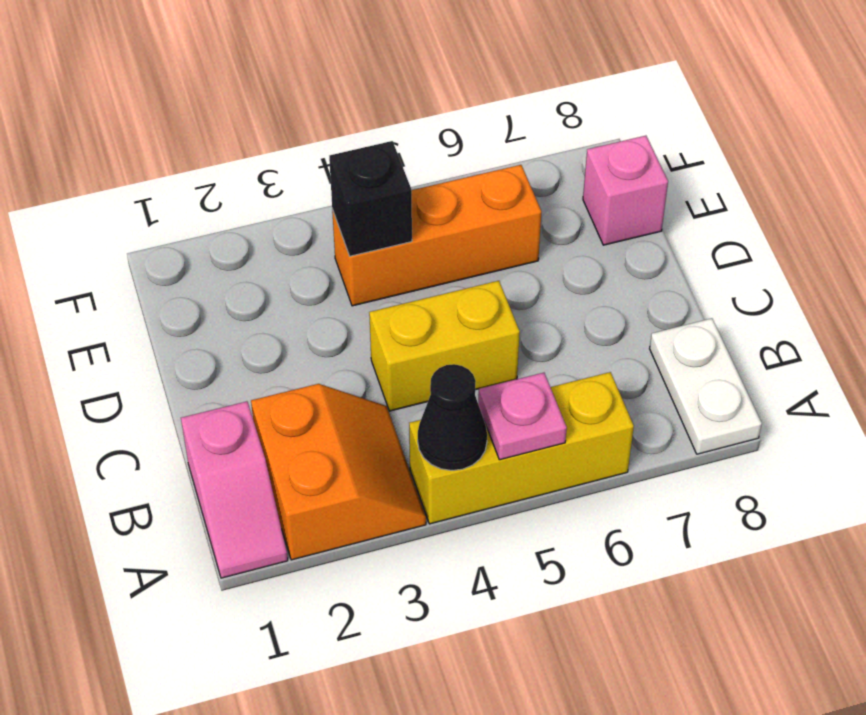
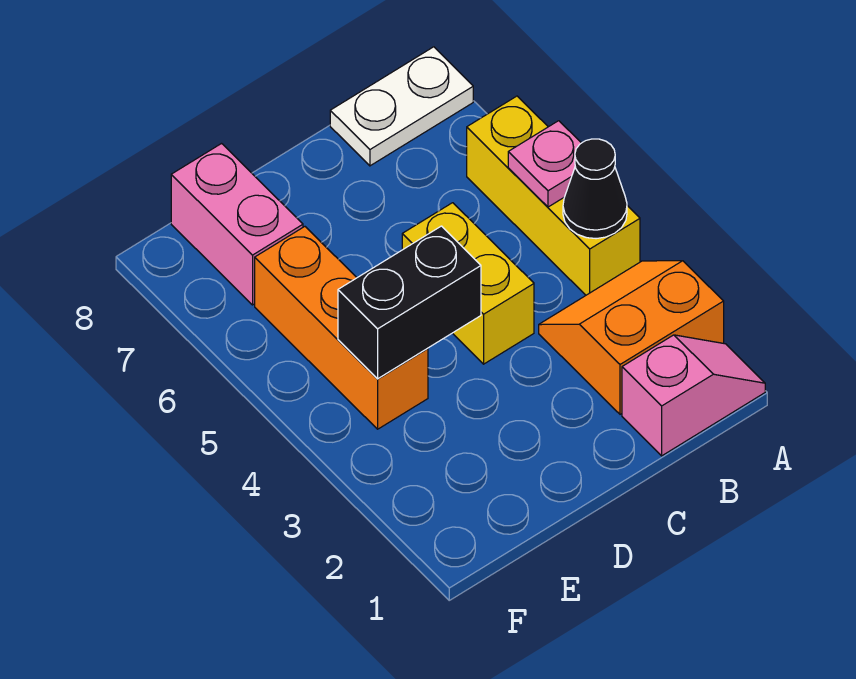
black brick E4 level 2 -> black brick D4:E4 level 2
pink brick E8 level 1 -> pink brick E7:E8 level 1

